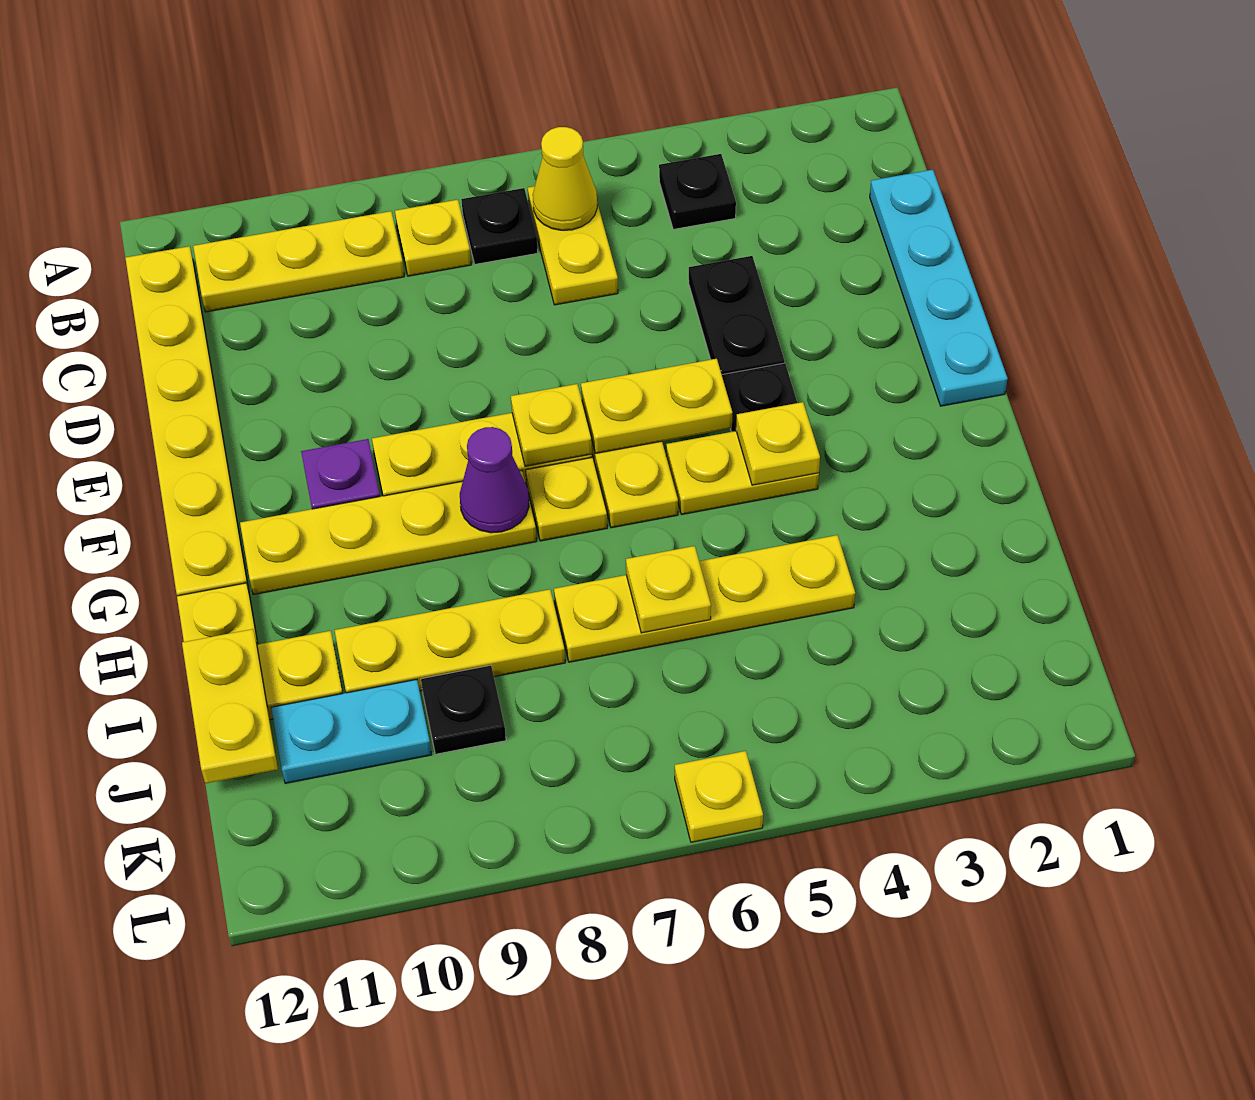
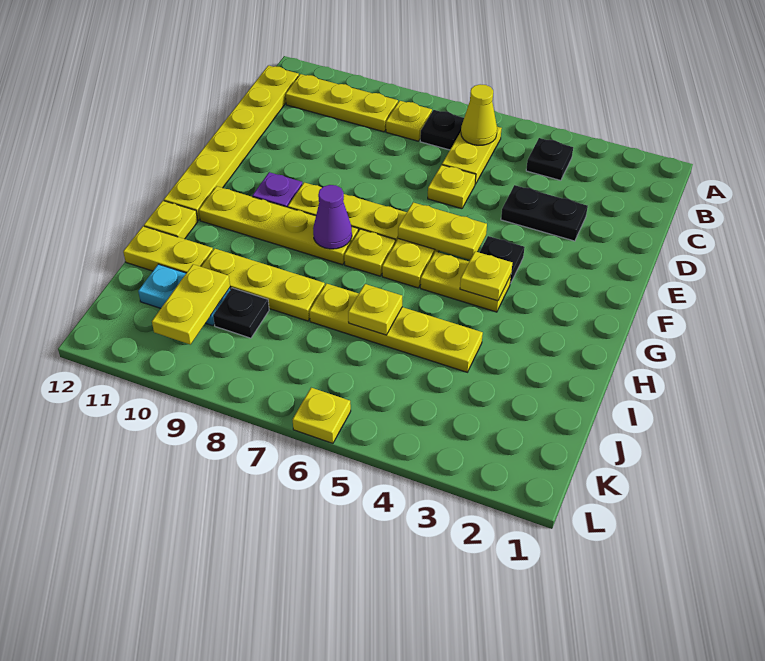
cyan plate C1:F1 level 1 -> none
black plate D4:E4 level 1 -> black plate D3:D4 level 1
yellow plate F7 level 2 -> yellow plate D6 level 1
yellow plate I12:J12 level 2 -> yellow plate J10:K10 level 2

